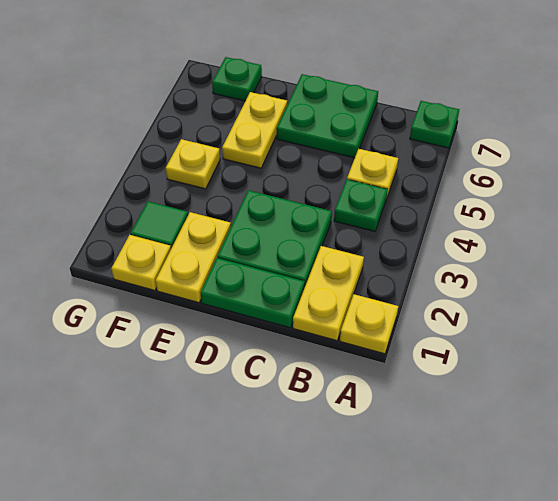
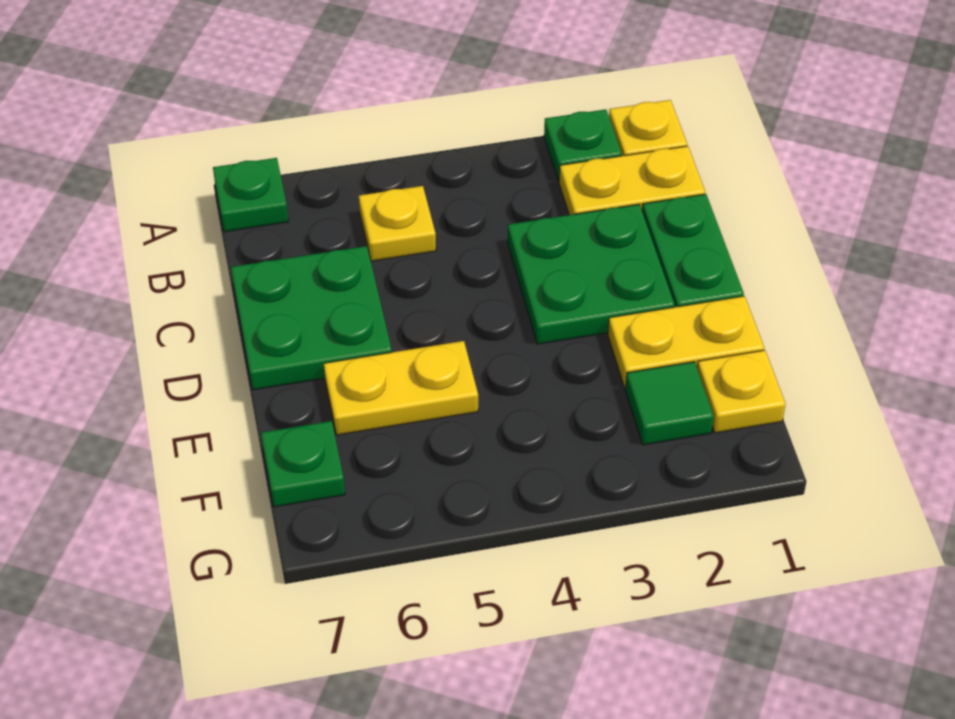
green plate B4 level 1 -> green plate A2 level 1
yellow plate F4 level 1 -> none

